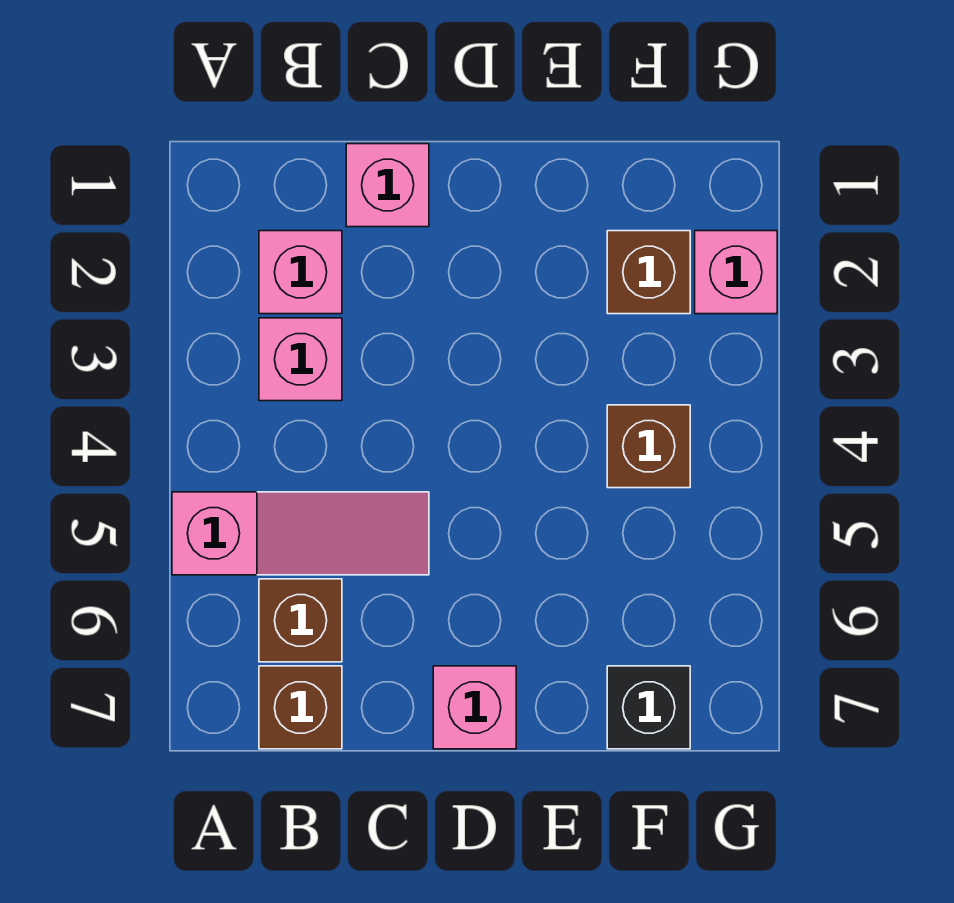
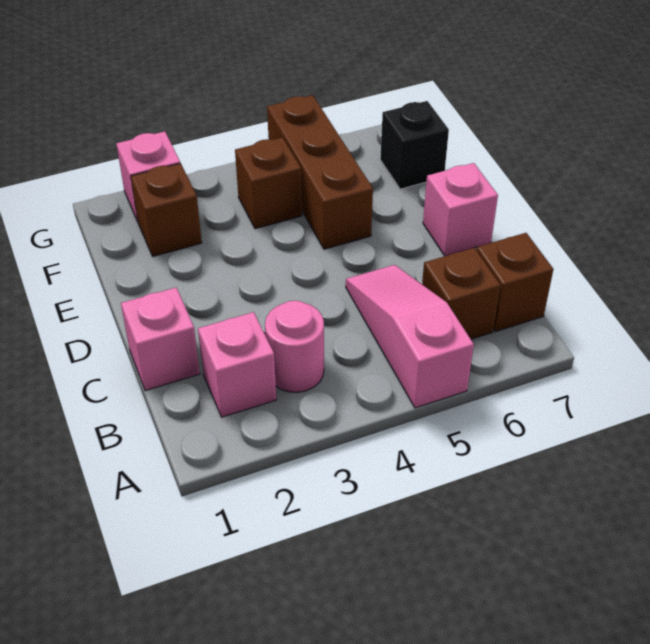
pink brick B3 level 1 -> pink round brick B3 level 1
none -> brown brick E5:G5 level 1

